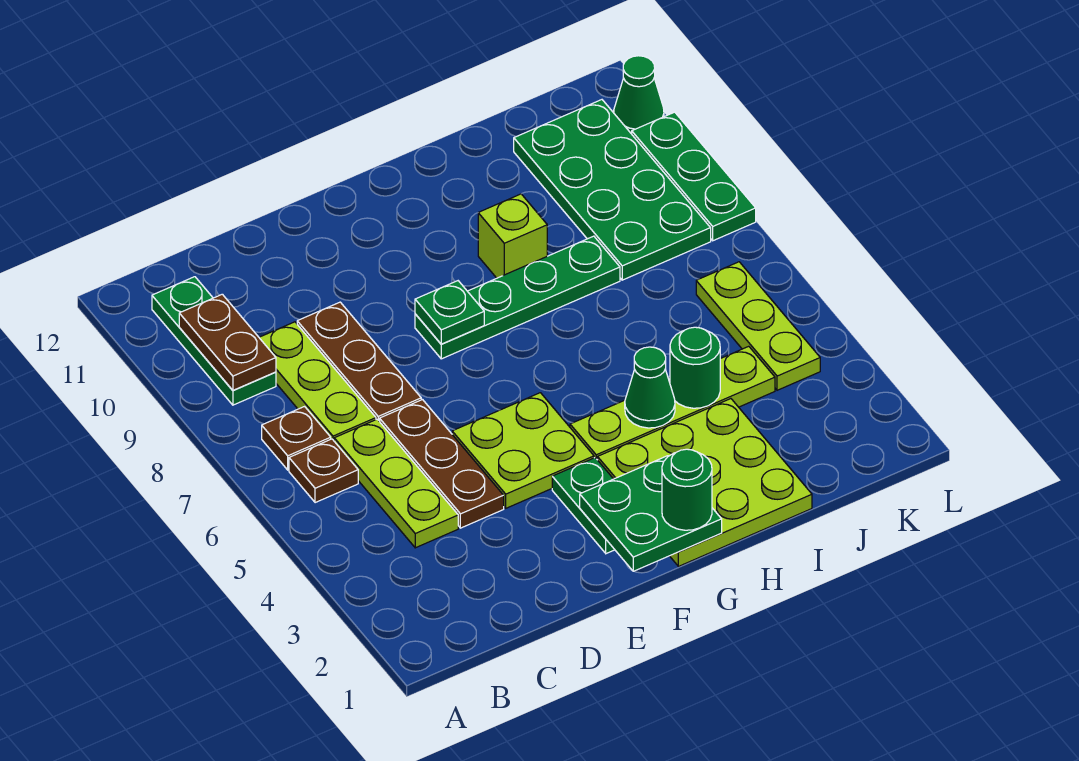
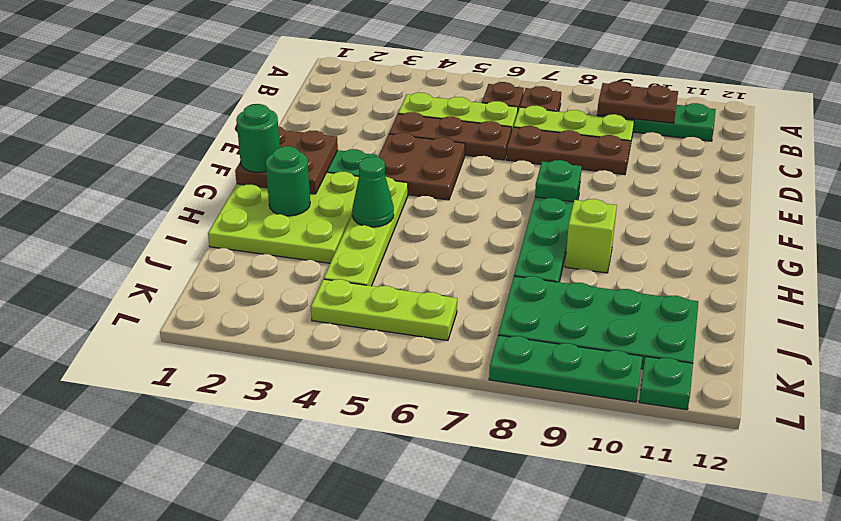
lime plate E4:F5 level 1 -> brown plate E4:F5 level 1
green plate F1:G2 level 2 -> brown plate F1:G2 level 2
green round brick I4 level 2 -> green round brick H2 level 2
green cone L11 level 1 -> green plate L11 level 1

